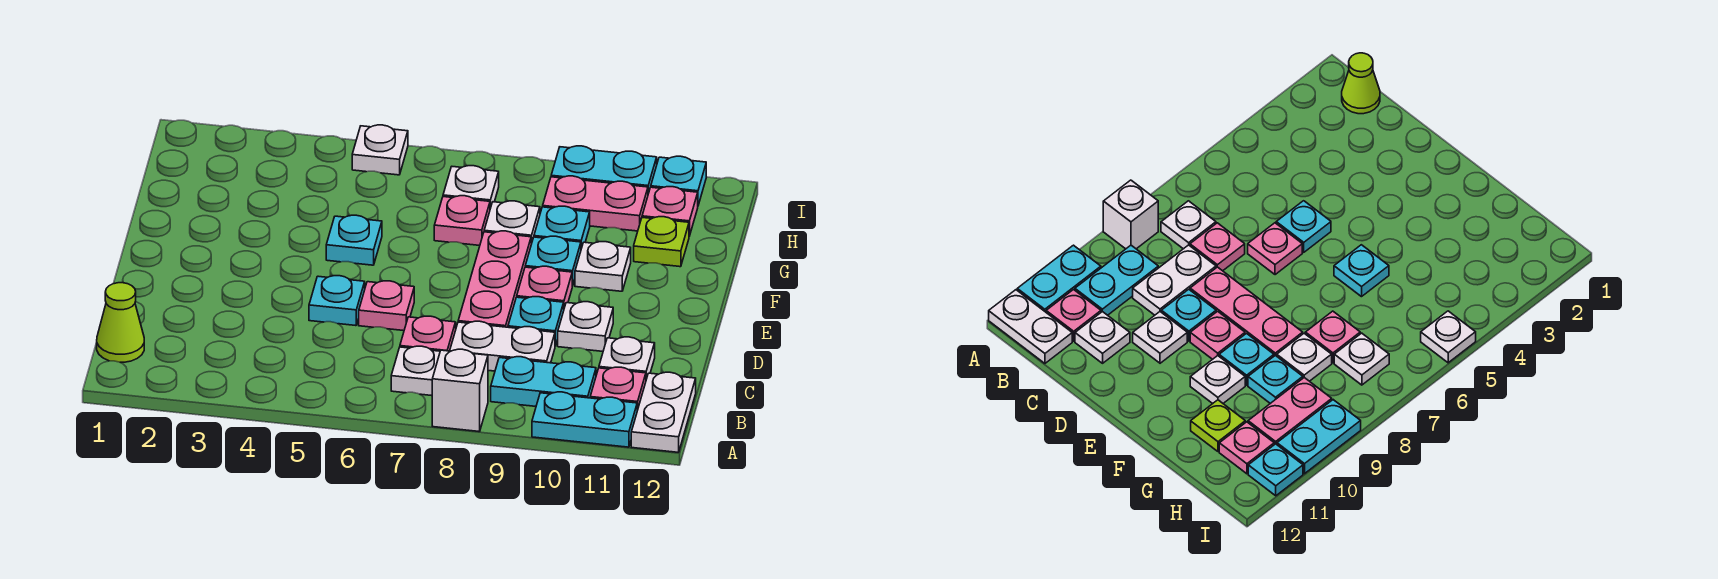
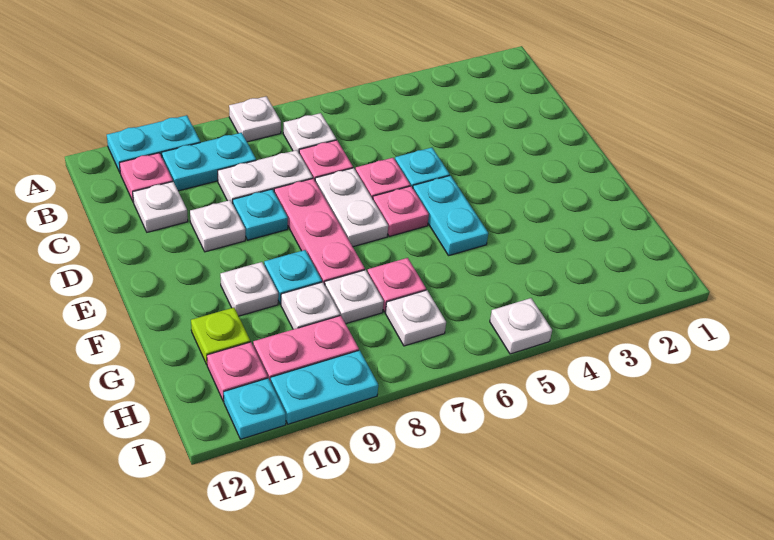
white brick A8 level 1 -> white plate A8 level 1
white plate A12:B12 level 1 -> white plate D7:E7 level 1
lime cone B1 level 1 -> none
pink plate E9 level 1 -> pink plate E6 level 1
cyan plate F5 level 1 -> cyan plate E5:F5 level 1
cyan plate G9 level 1 -> white plate G9 level 1

